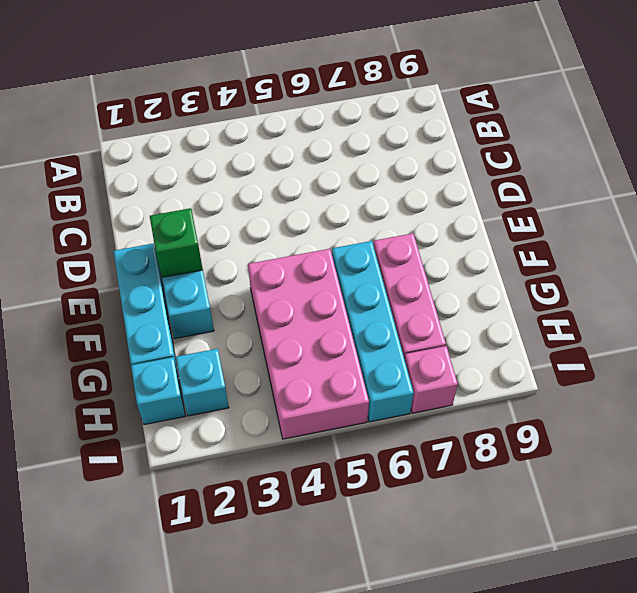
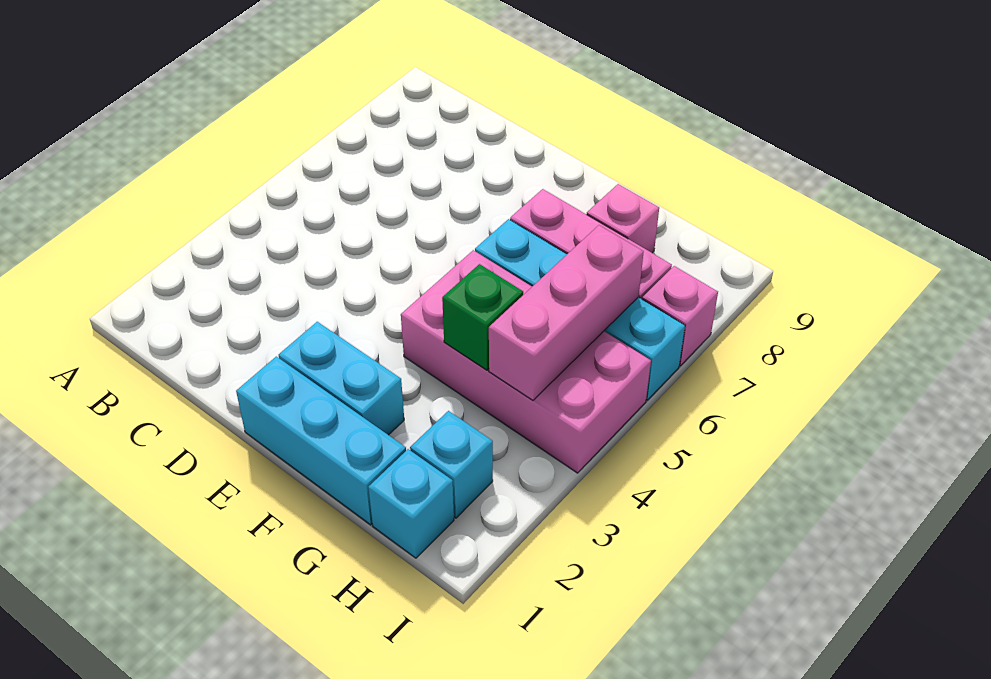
green brick E2 level 2 -> green brick G4 level 2
none -> pink brick G8 level 1
none -> pink brick H4:H6 level 2

